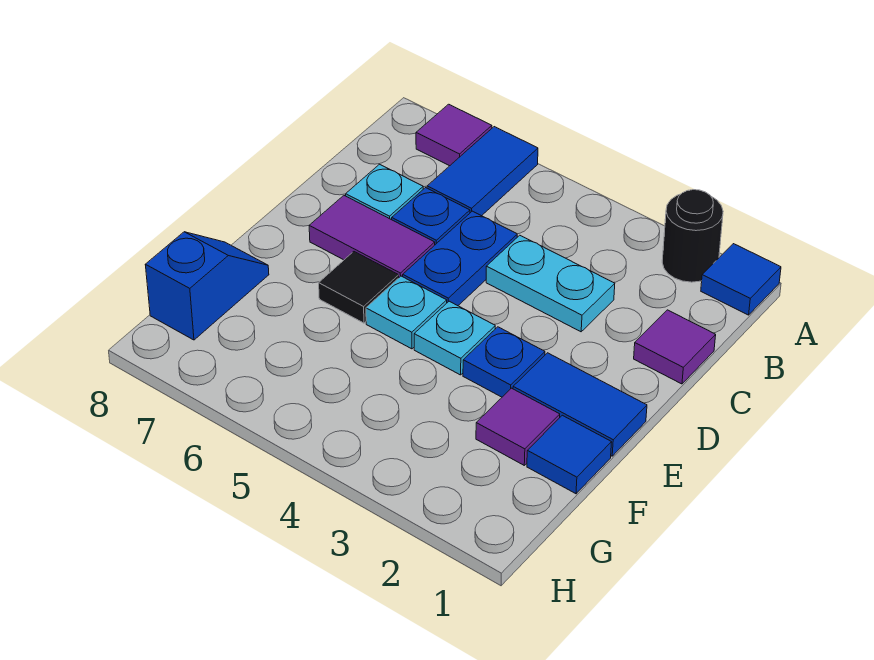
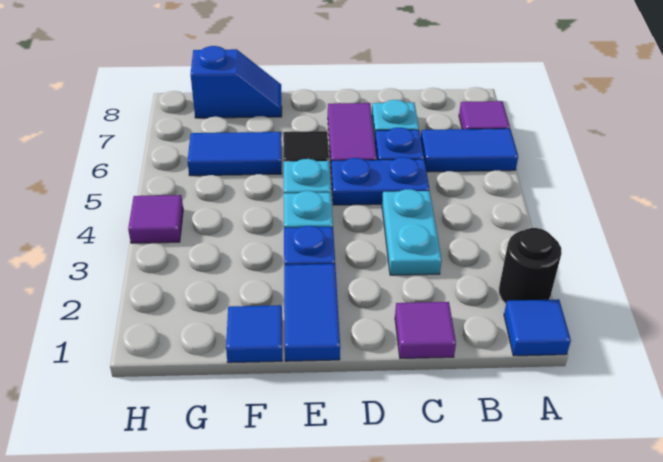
purple tile F2 level 1 -> purple tile H4 level 1
none -> blue tile F6:G6 level 1

